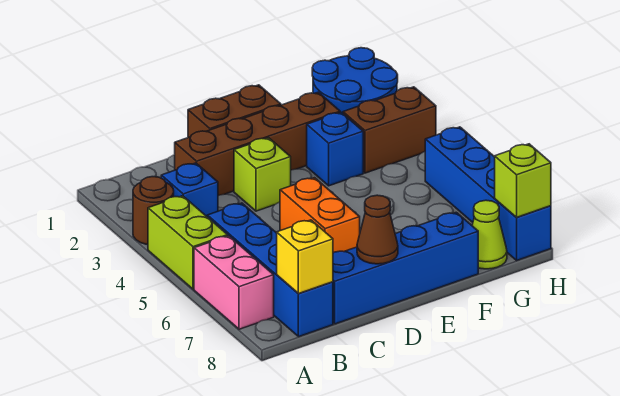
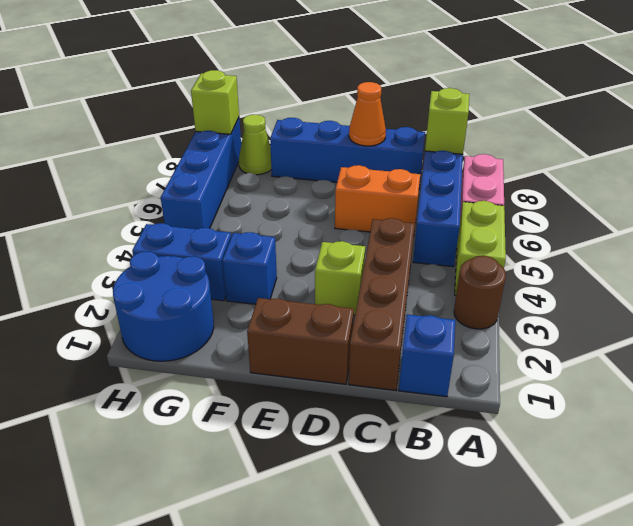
blue brick B3 level 1 -> blue brick B1 level 1
yellow brick B8 level 2 -> lime brick B8 level 2
brown brick C2:F2 level 1 -> brown brick C1:C4 level 1
orange brick D5:D6 level 1 -> orange brick C6:D6 level 1
brown cone D8 level 2 -> orange cone D8 level 2
brown brick G3:H3 level 1 -> blue brick G3:H3 level 1

